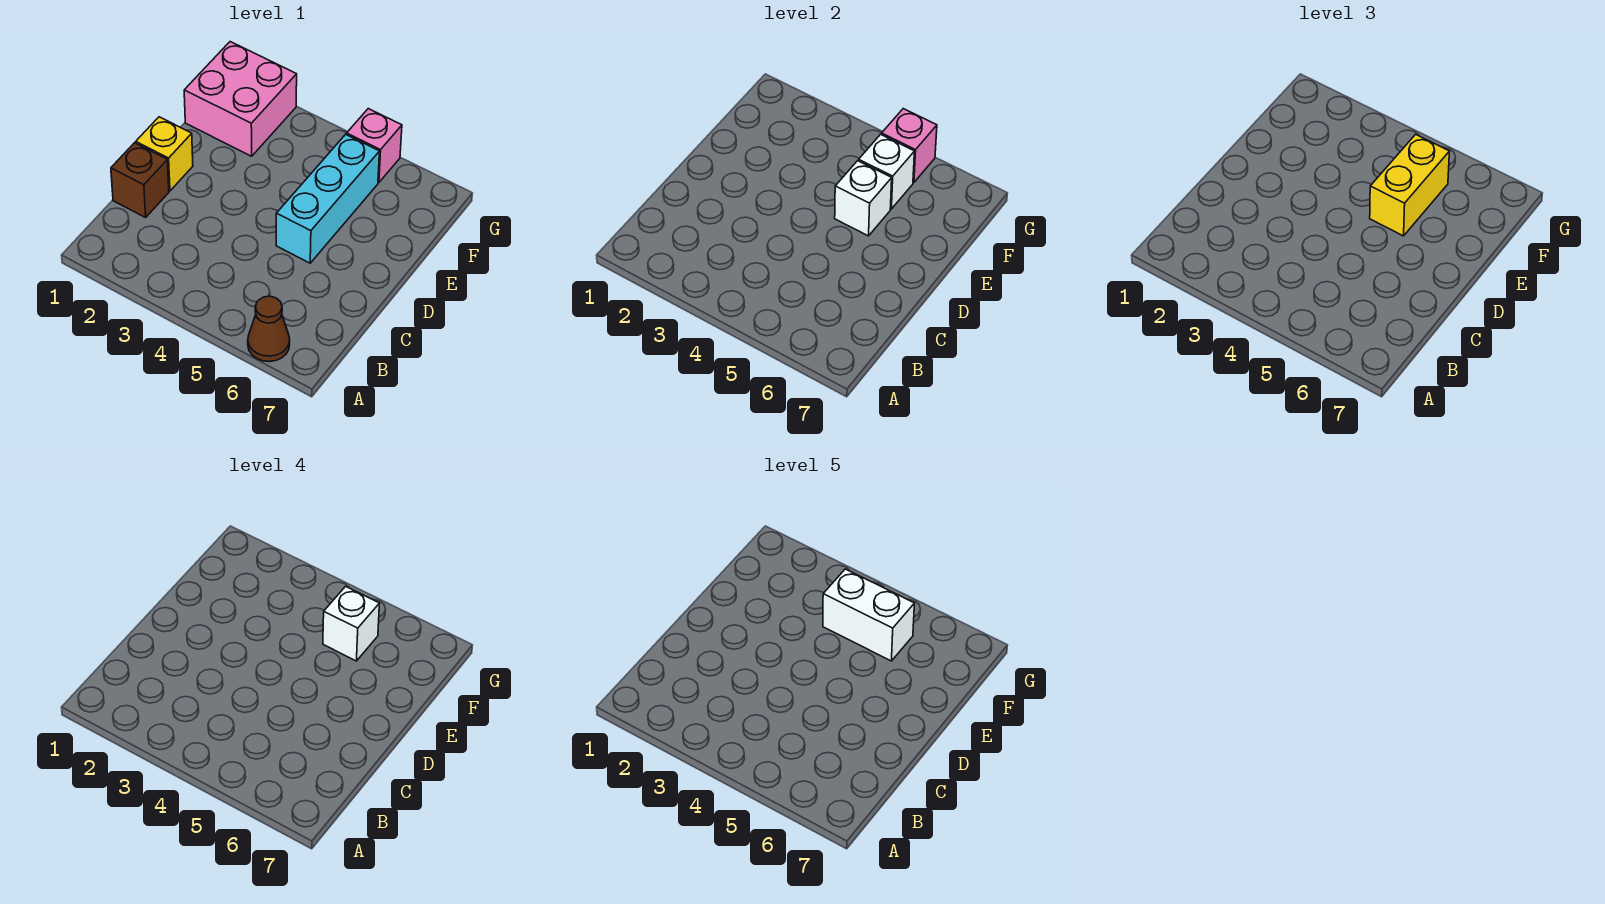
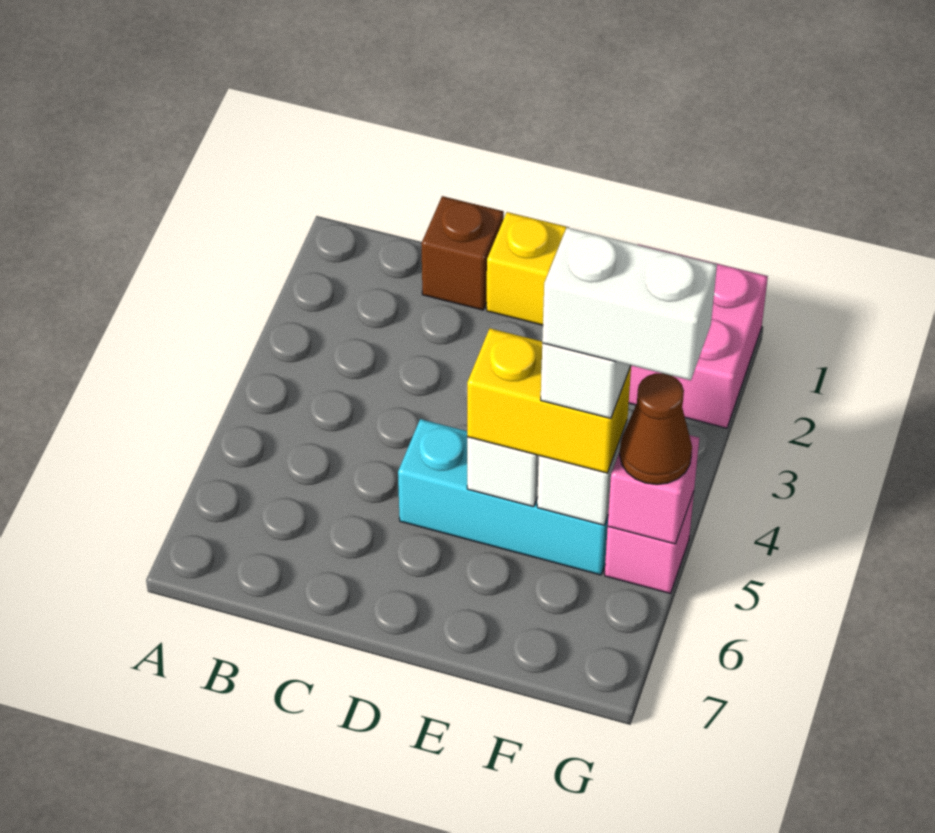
brown cone A6 level 1 -> brown cone G5 level 3
white brick F4:F5 level 5 -> white brick F5:G5 level 5

